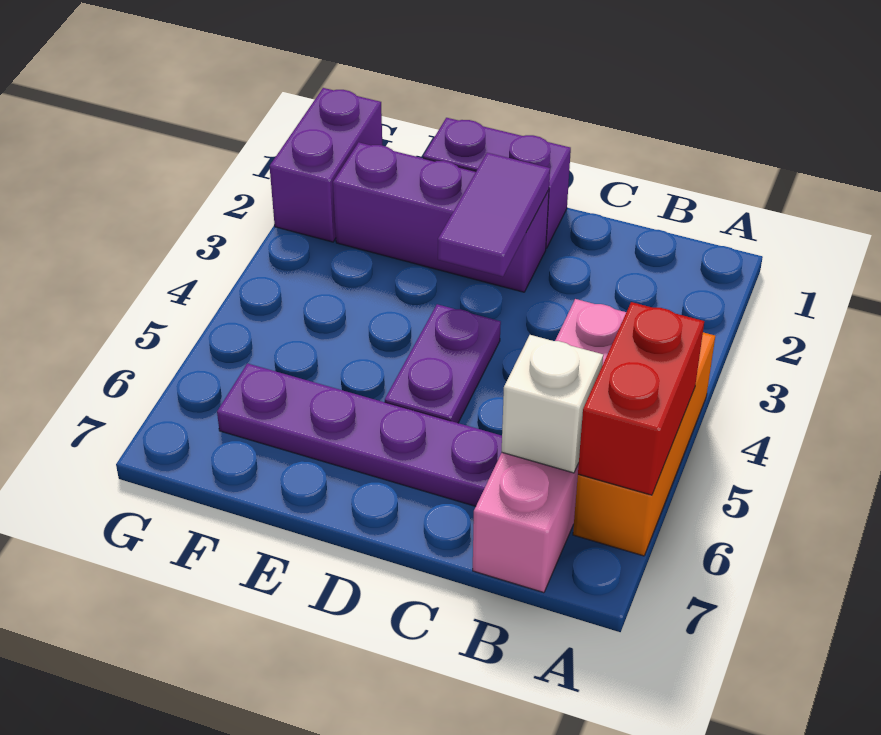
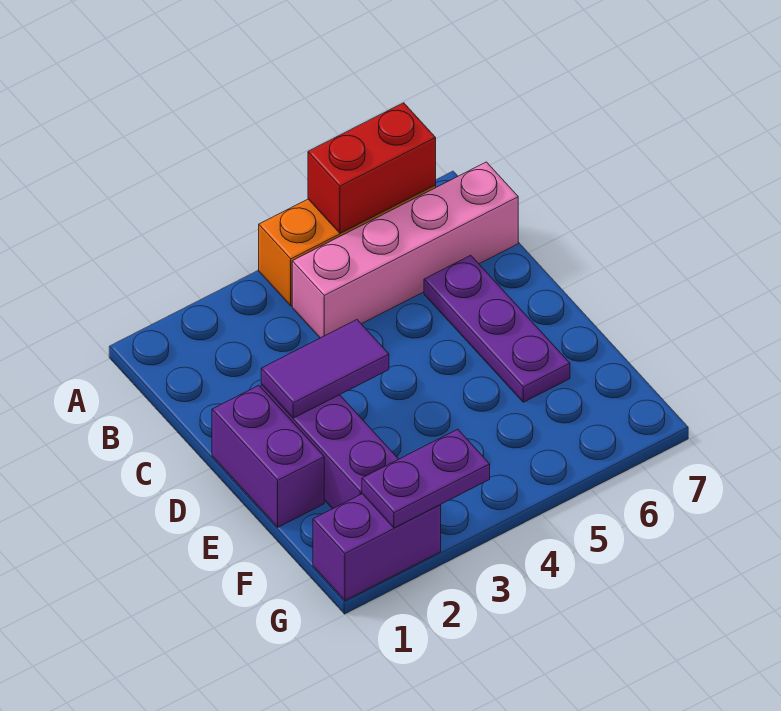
white brick B6 level 2 -> none
purple plate C6:F6 level 1 -> purple plate C6:E6 level 1
purple plate D4:D5 level 1 -> purple plate G2:G3 level 2

